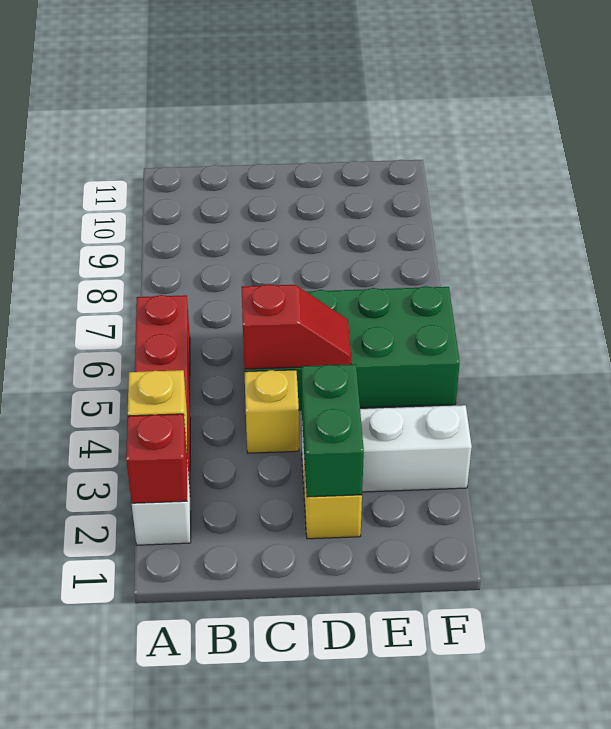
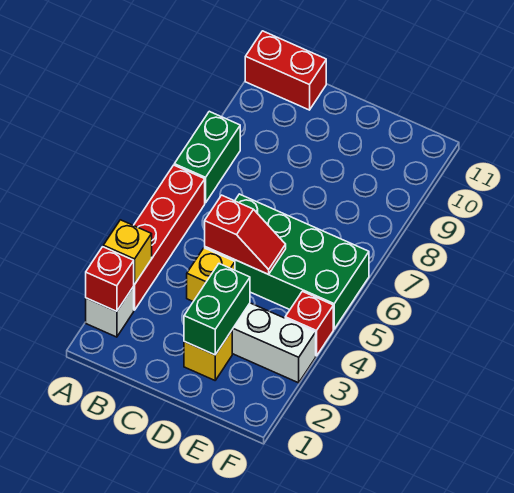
none -> green brick A7:A8 level 1
none -> red brick A11:B11 level 1
none -> red brick F4 level 1

